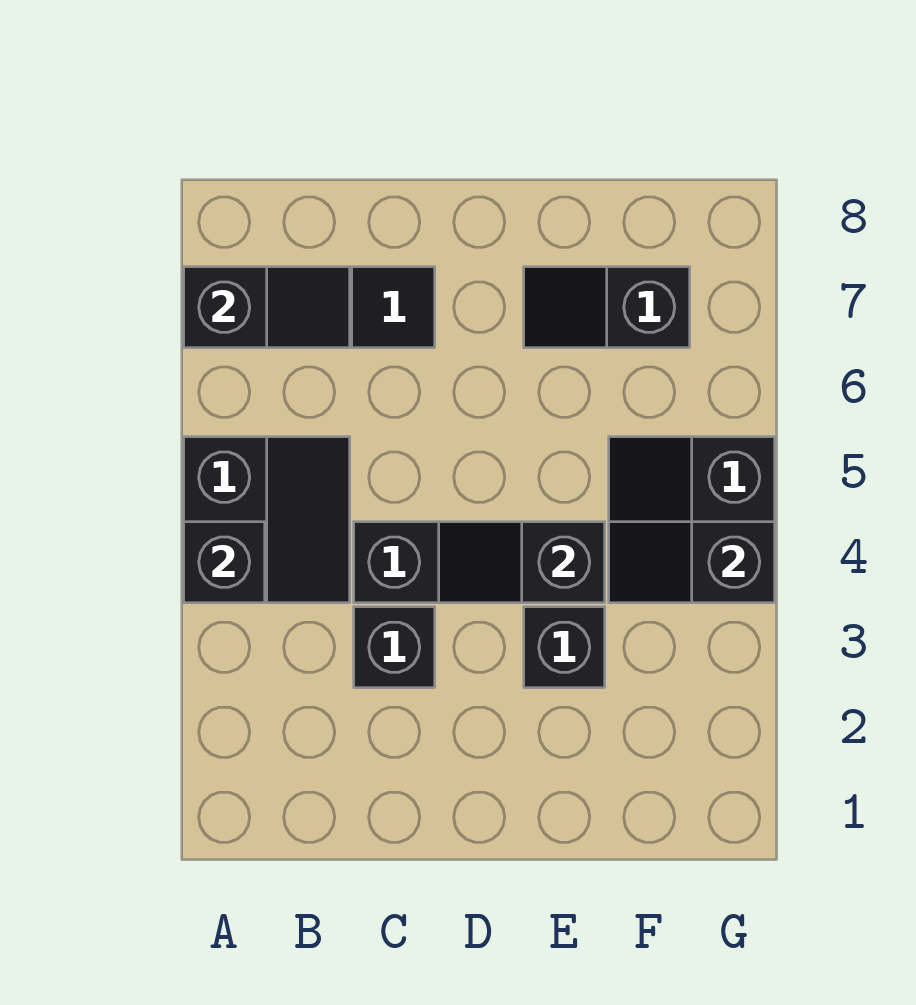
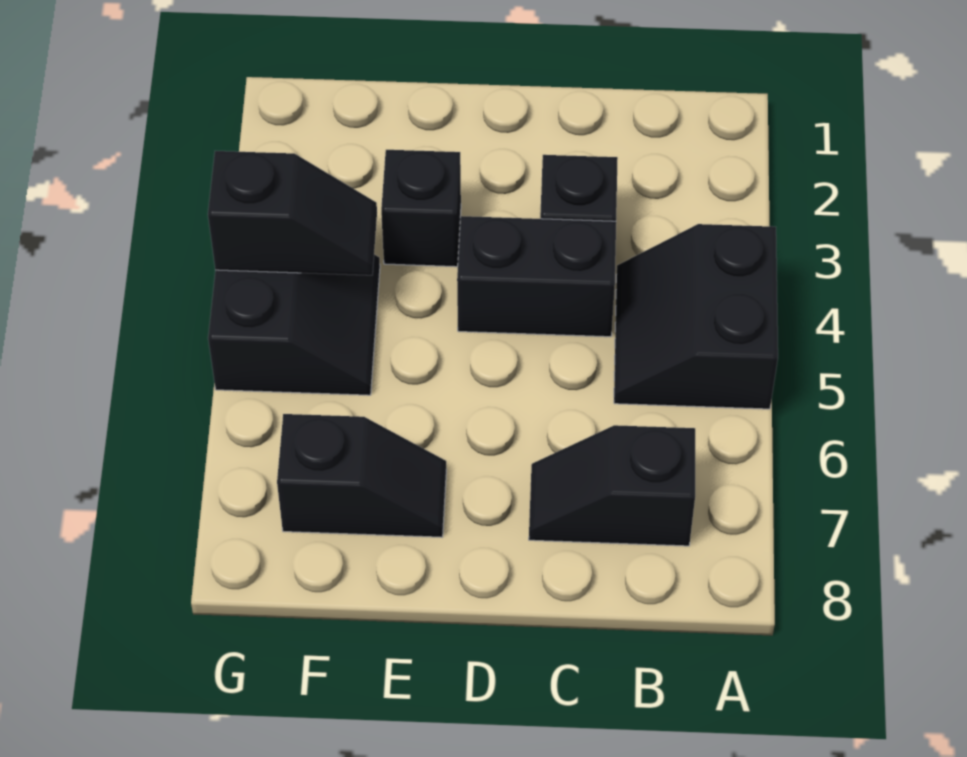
black brick A4 level 2 -> none
black slope A7:B7 level 2 top A -> none
black slope D4:E4 level 2 top E -> none

